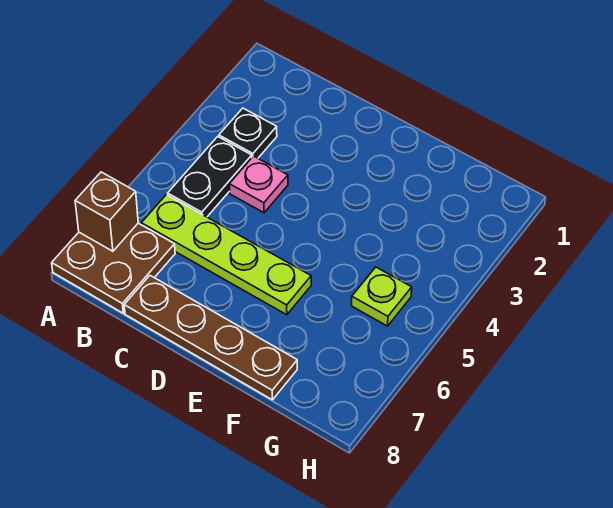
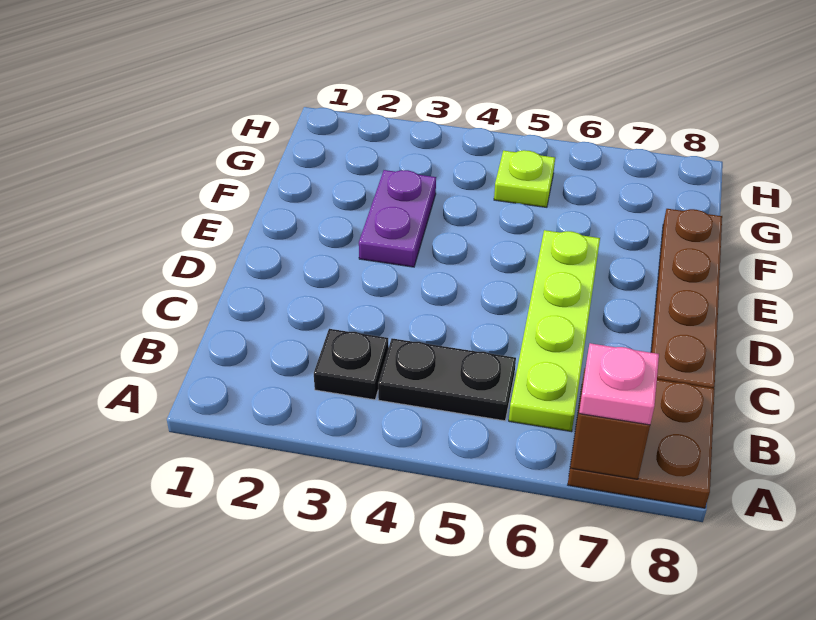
pink plate C4 level 1 -> pink plate A7 level 3
none -> purple plate E3:F3 level 1

